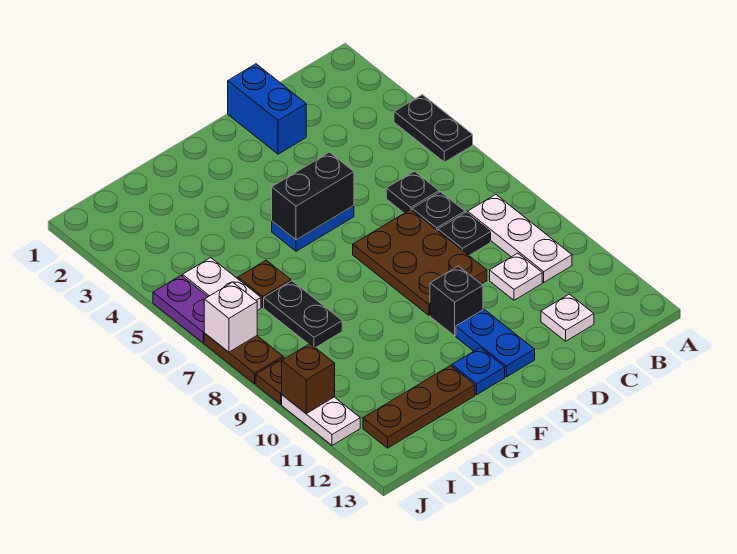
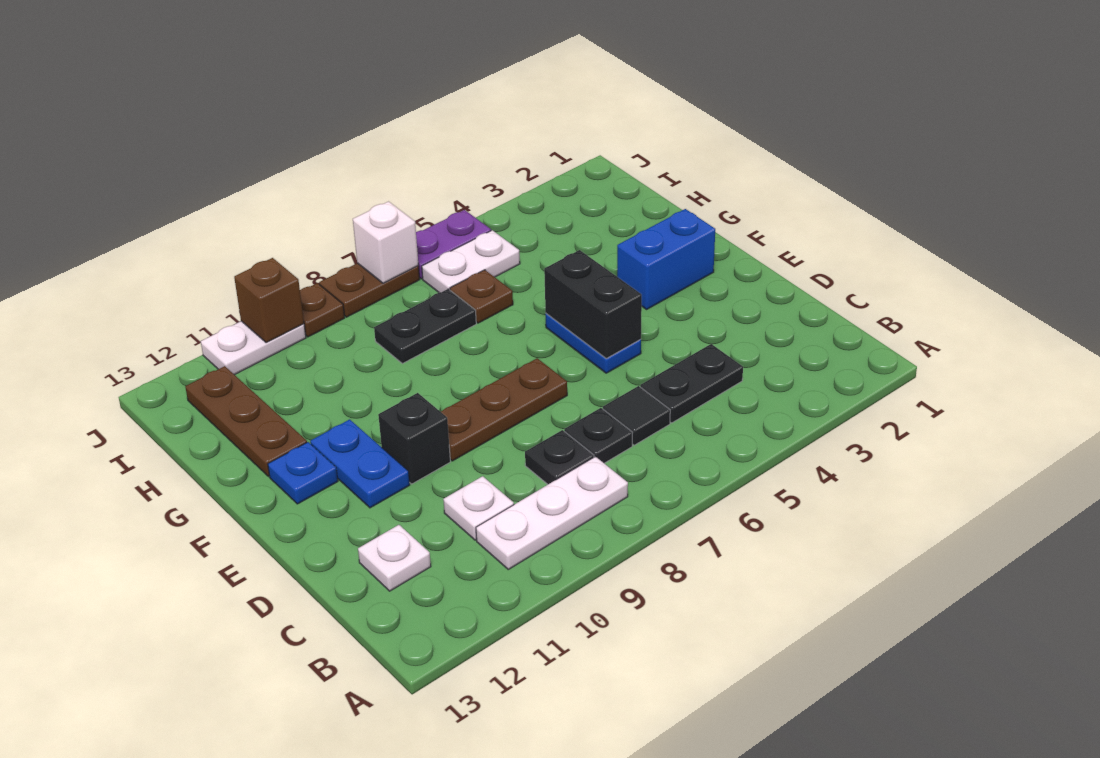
black plate A4:A5 level 1 -> black plate C4:C5 level 1
black plate C6 level 1 -> black tile C6 level 1
blue brick D1:D2 level 1 -> blue brick F2:F3 level 1
brown plate D7:E9 level 1 -> brown plate E7:E9 level 1
blue plate E11:E12 level 1 -> blue plate E11:F11 level 1

